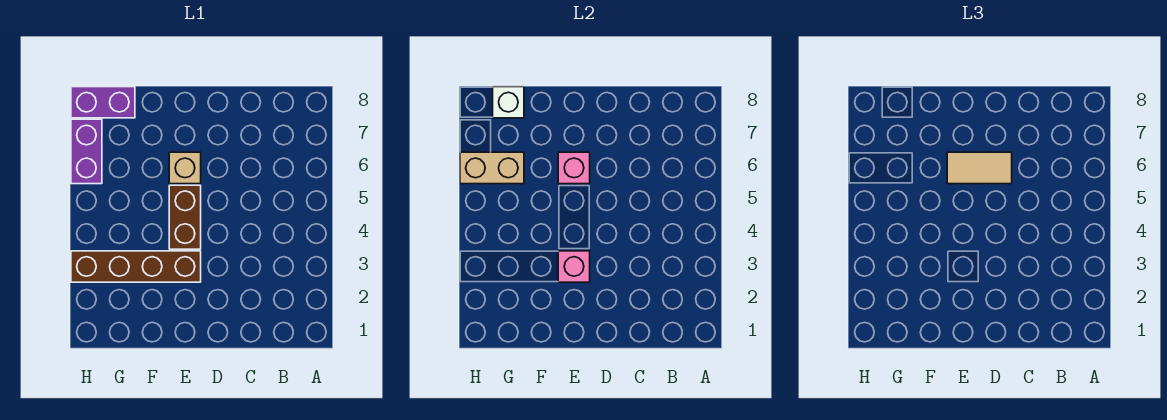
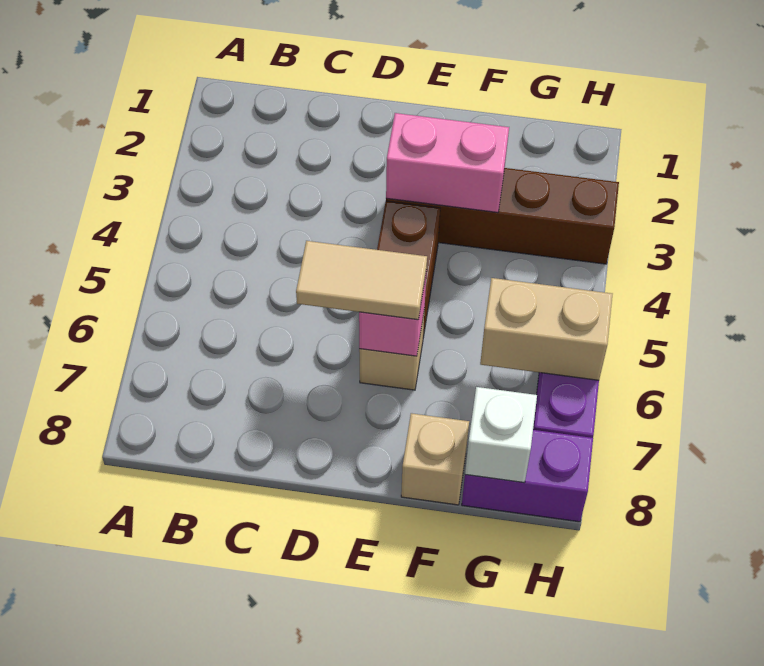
pink brick E3 level 2 -> pink brick E3:F3 level 2
none -> tan brick F8 level 1

